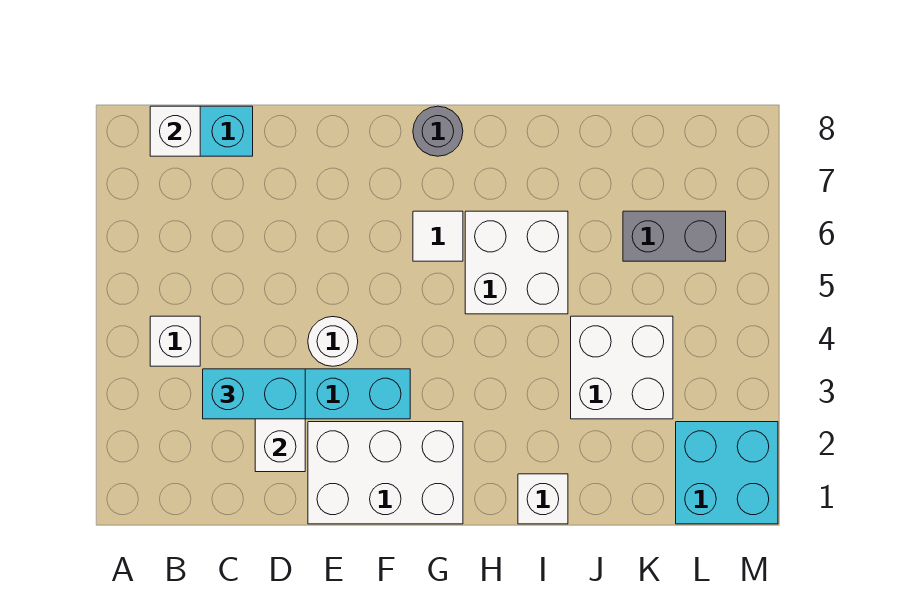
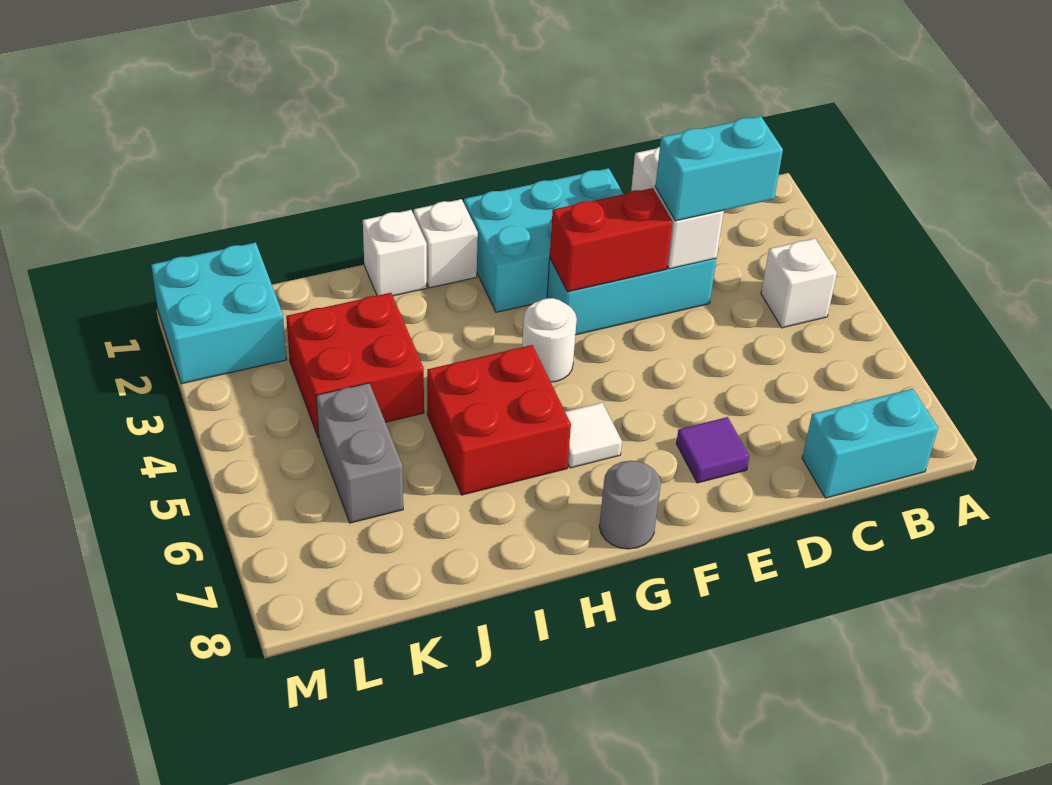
white brick B8 level 2 -> white brick H1 level 1
white brick E1:G2 level 1 -> cyan brick E1:G2 level 1
none -> red brick E3:F3 level 2
white round brick E4 level 1 -> white round brick G4 level 1
none -> purple tile E7 level 1
white brick H5:I6 level 1 -> red brick H5:I6 level 1
white brick J3:K4 level 1 -> red brick J3:K4 level 1
grey brick K6:L6 level 1 -> grey brick K5:K6 level 1

